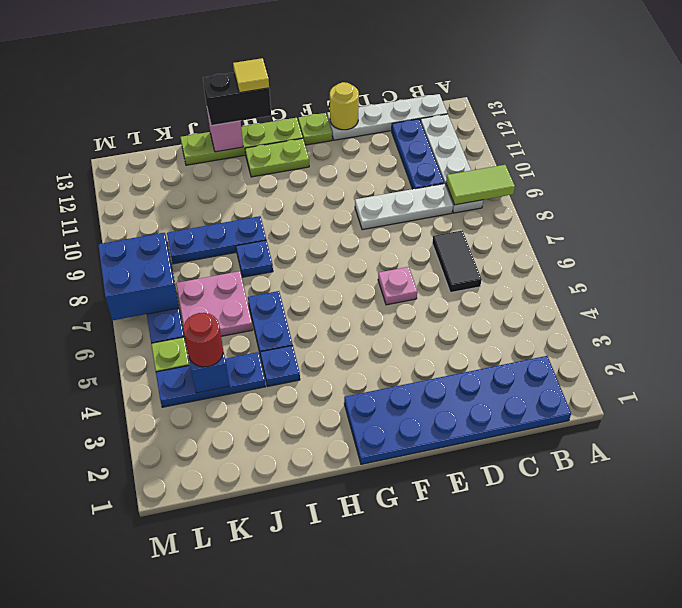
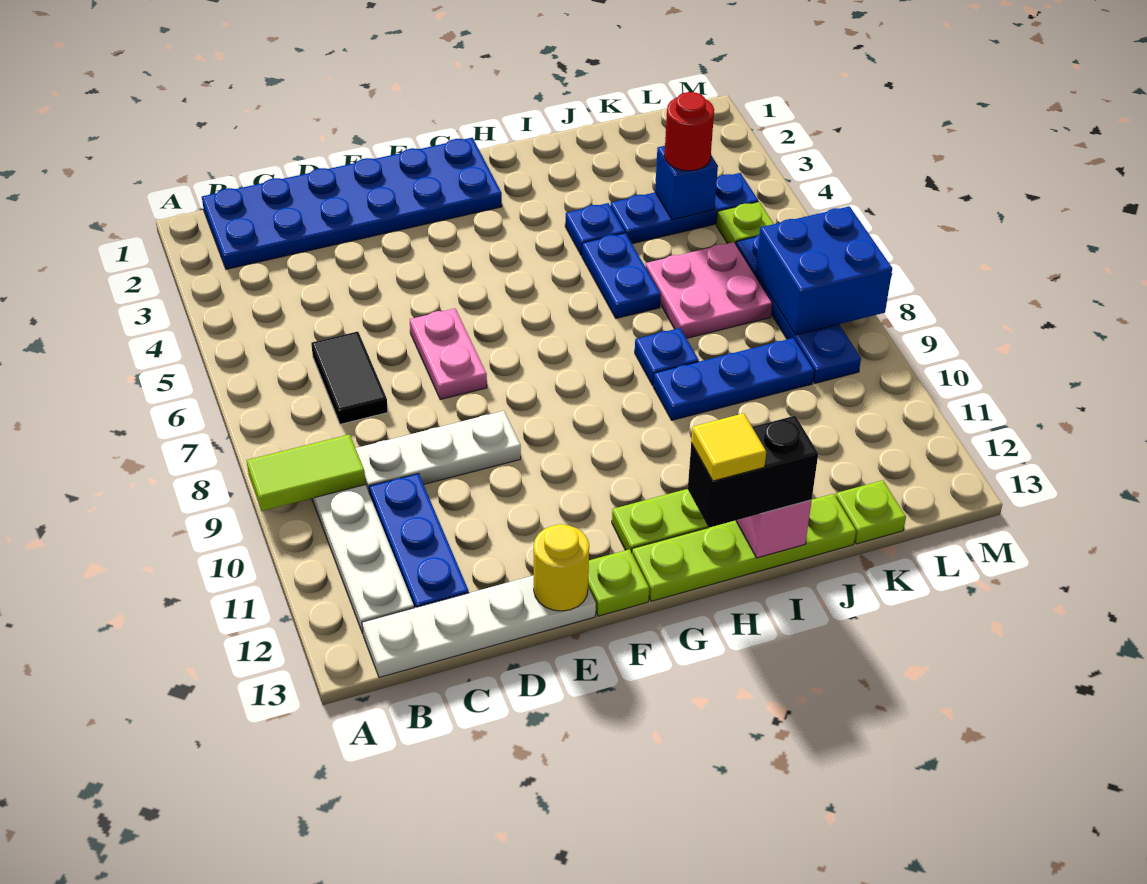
pink plate E6 level 1 -> pink plate E6:E7 level 1
none -> lime plate K13 level 1

